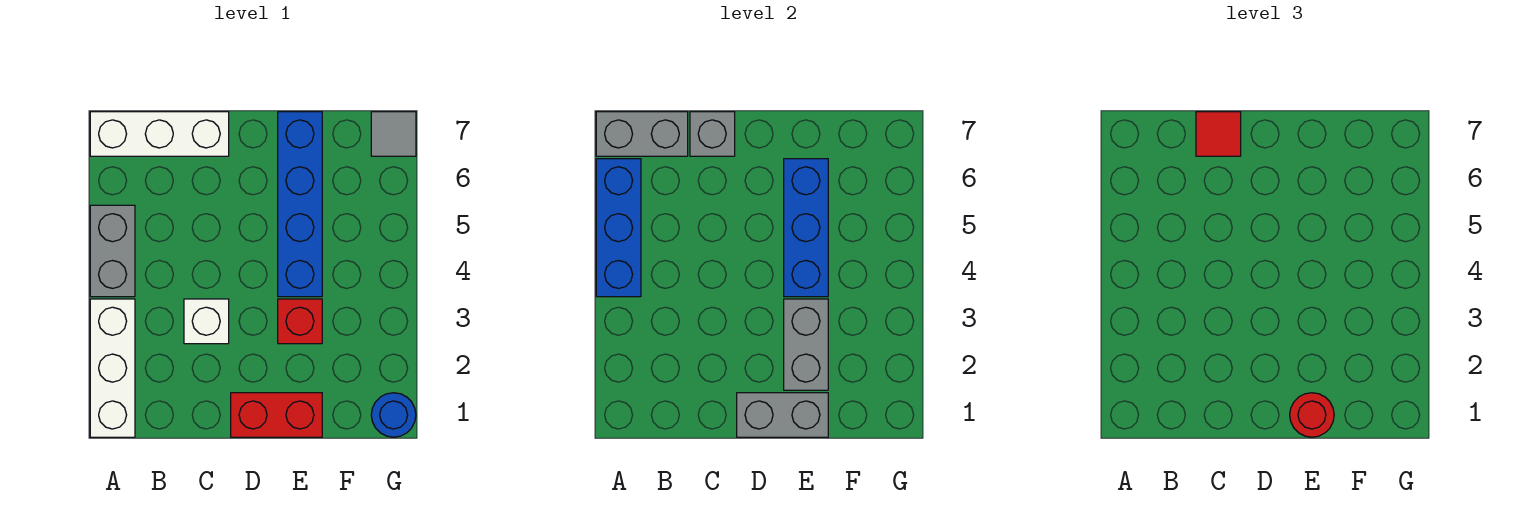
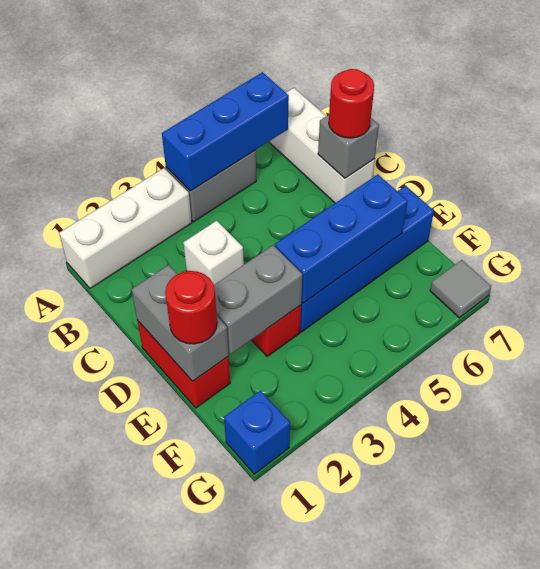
grey brick A7:B7 level 2 -> none
red tile C7 level 3 -> red round brick C7 level 3
blue round brick G1 level 1 -> blue brick G1 level 1

